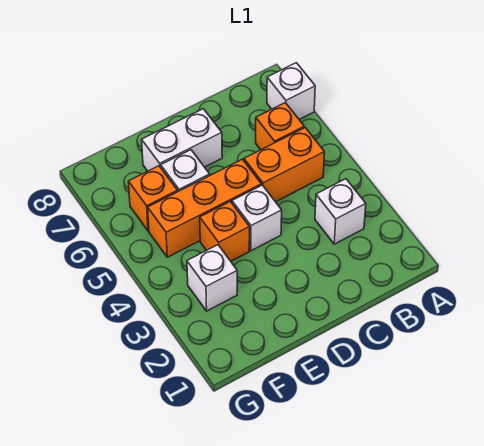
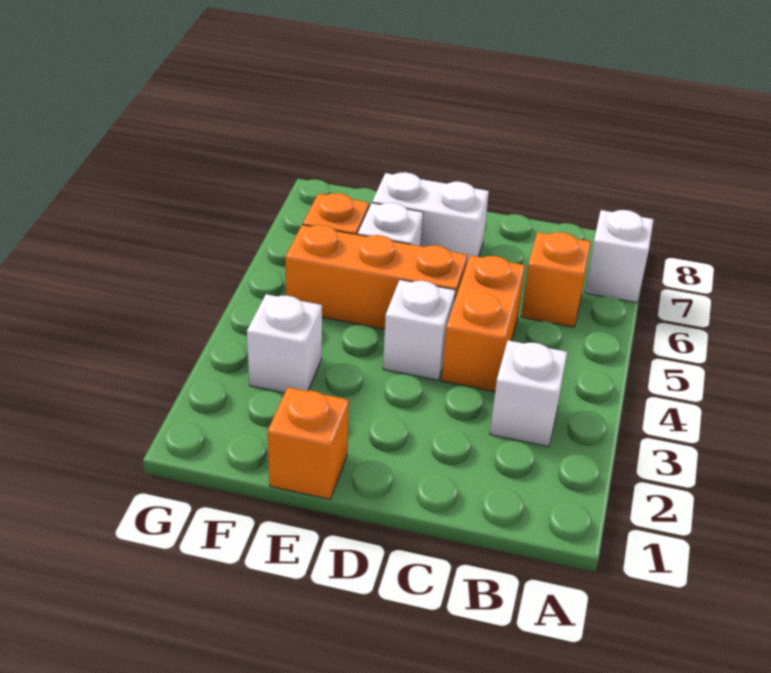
orange brick B5:C5 level 1 -> orange brick C4:C5 level 1
orange brick E4 level 1 -> orange brick E1 level 1

